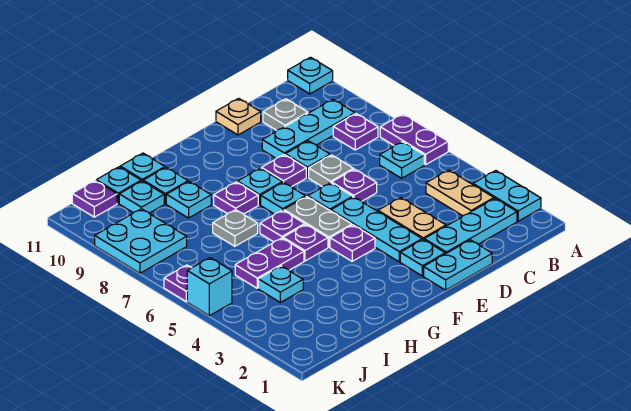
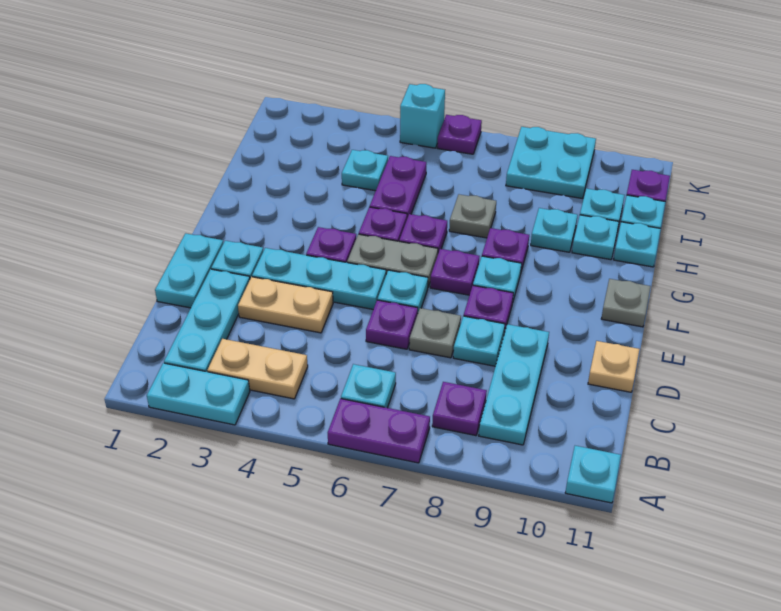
grey plate C10 level 1 -> grey plate F11 level 1
cyan plate F7 level 1 -> purple plate F7 level 1

